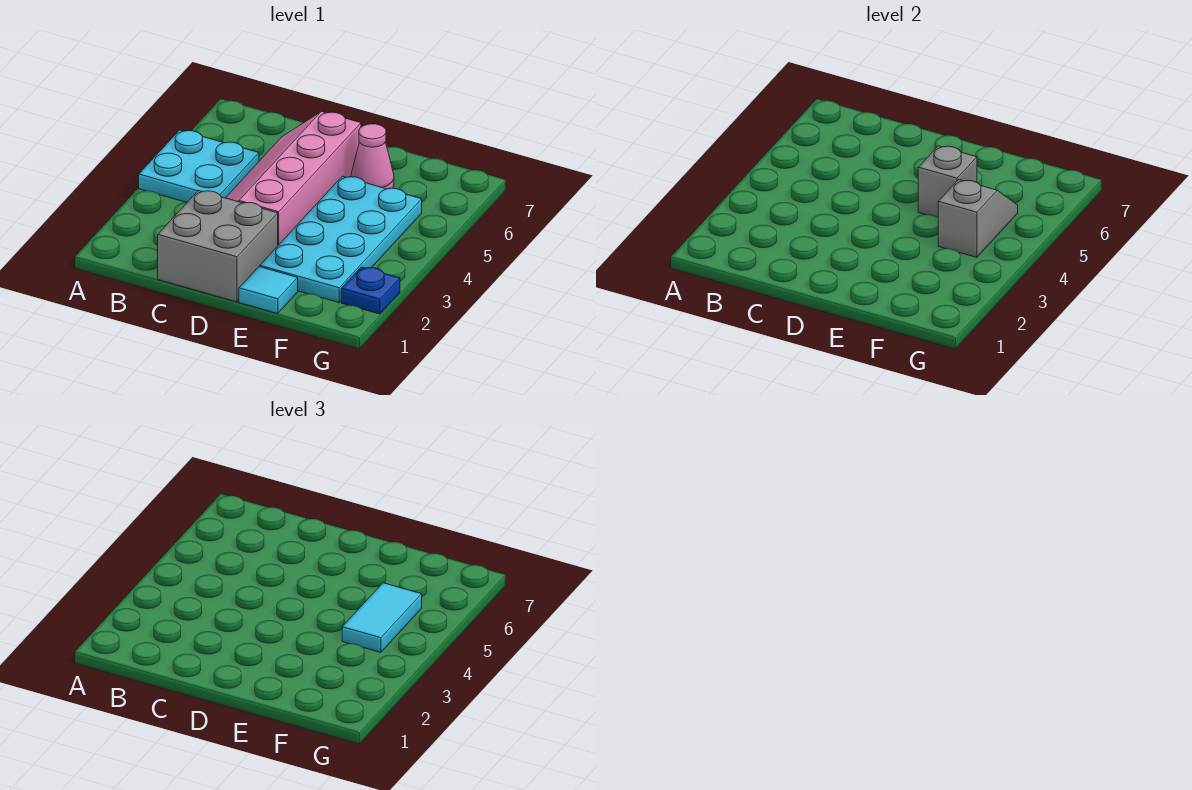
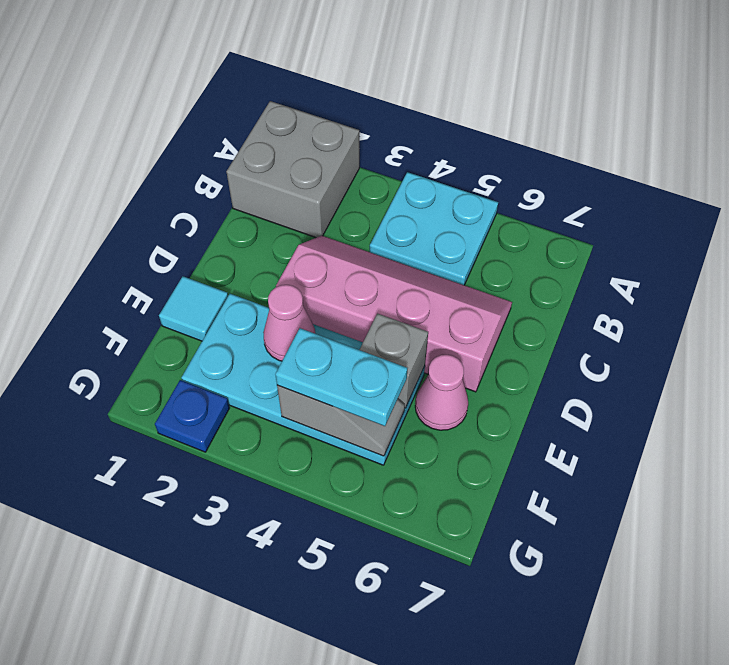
grey brick C1:D2 level 1 -> grey brick A1:B2 level 1
none -> pink cone E3 level 2
cyan tile F4:F5 level 3 -> cyan plate F4:F5 level 3

